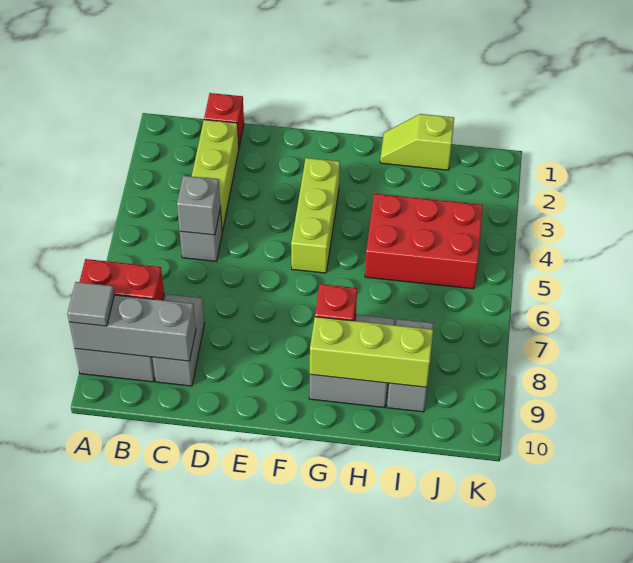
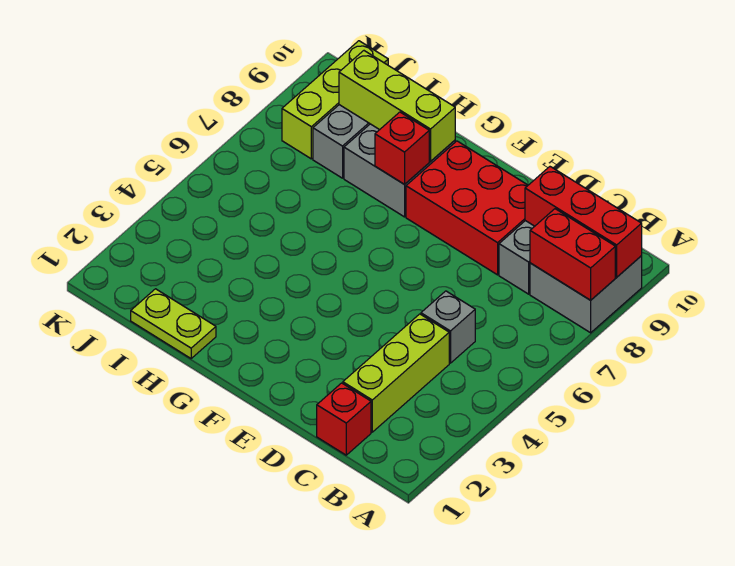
grey brick A9:C9 level 2 -> red brick A9:C9 level 2
grey tile A9 level 3 -> none
grey brick C5 level 2 -> none
lime brick F3:F5 level 1 -> lime brick J8:J10 level 1
lime slope H1:I1 level 1 top I -> lime plate H1:I1 level 1
red brick H4:J5 level 1 -> red brick D8:F9 level 1

